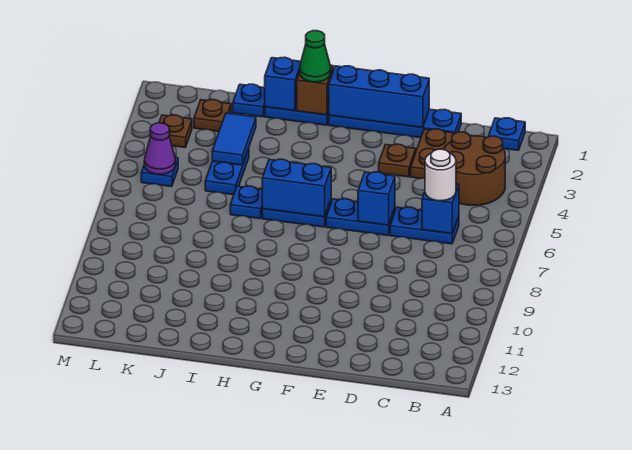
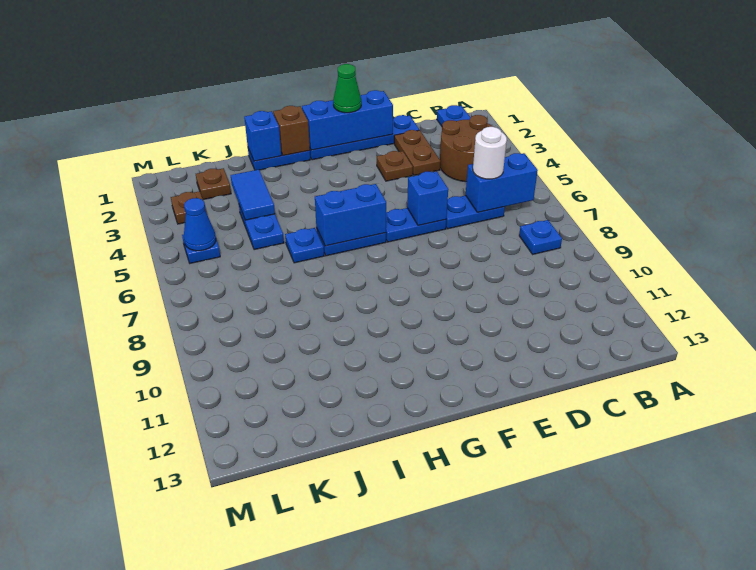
blue brick C6 level 2 -> blue brick B6:C6 level 2
green cone H1 level 3 -> green cone F1 level 3
blue plate J1 level 1 -> blue plate B8 level 1
purple cone L5 level 2 -> blue cone L5 level 2

